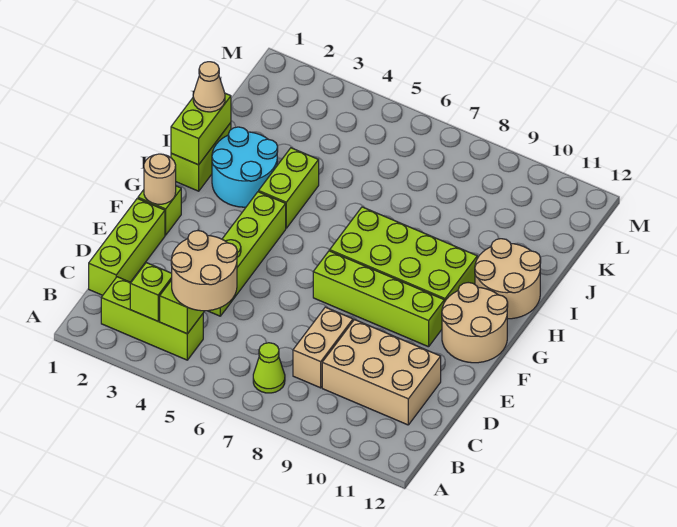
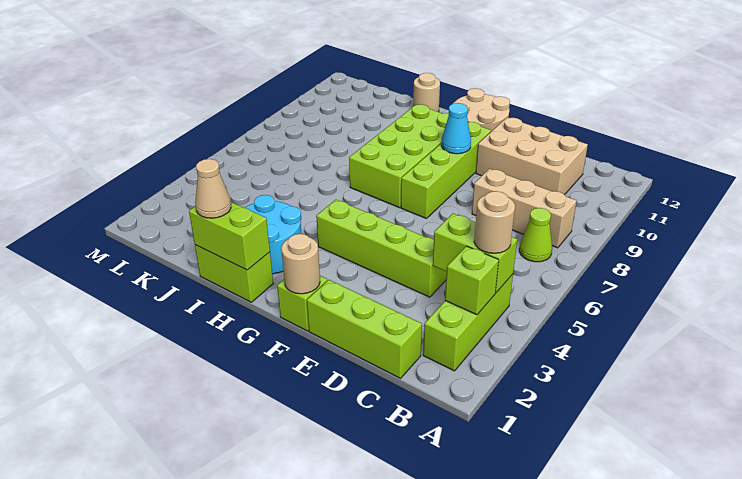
tan round brick B4:C5 level 3 -> tan round brick B4 level 3
tan brick C8:D8 level 1 -> tan brick B8:D8 level 1
tan brick C9:D11 level 1 -> tan brick C10:E11 level 1
none -> cyan cone F9 level 2
lime brick H4:I4 level 1 -> none
tan round brick H11:I12 level 1 -> tan round brick I12 level 1

